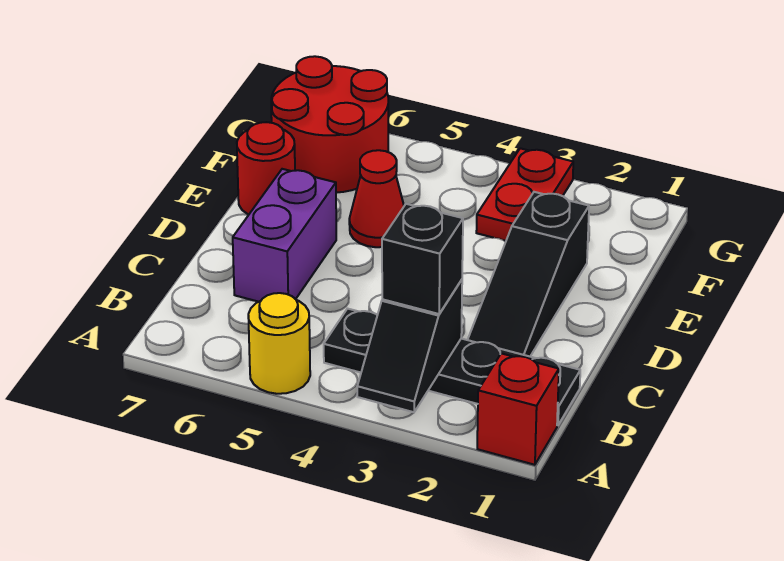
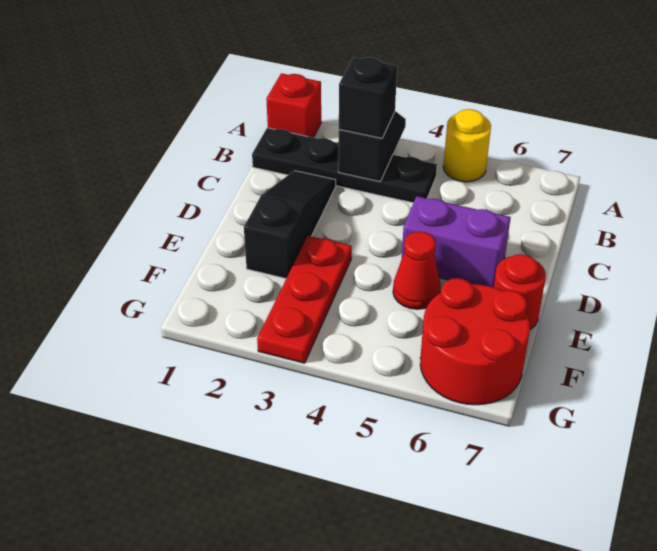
purple brick C6:D6 level 1 -> purple brick D5:D6 level 1
red plate F3:G3 level 1 -> red plate E3:G3 level 1

